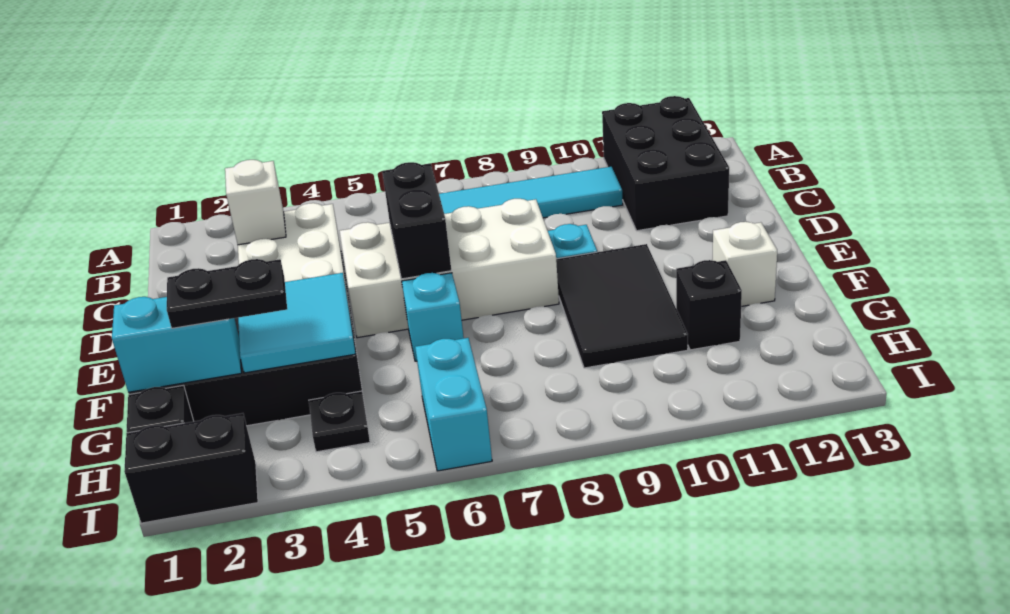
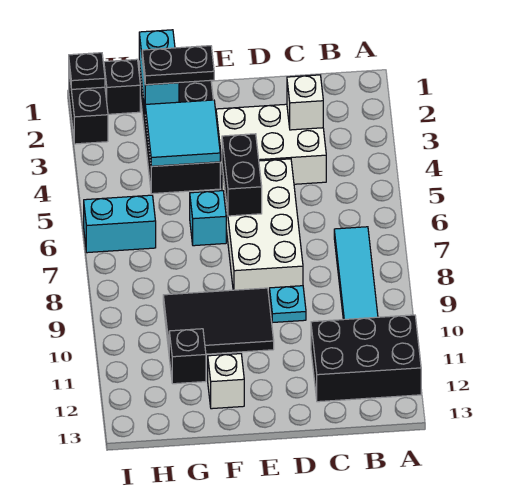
black brick D6:E6 level 2 -> black brick E5:E6 level 2
black plate G2:G3 level 3 -> black plate F2:G2 level 3
black plate H4 level 1 -> black plate I1 level 2

